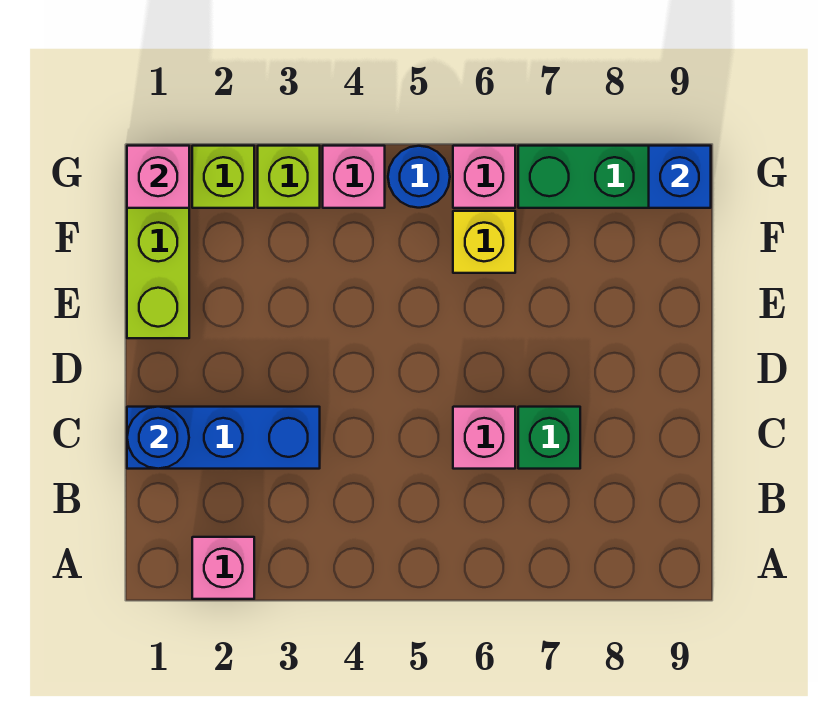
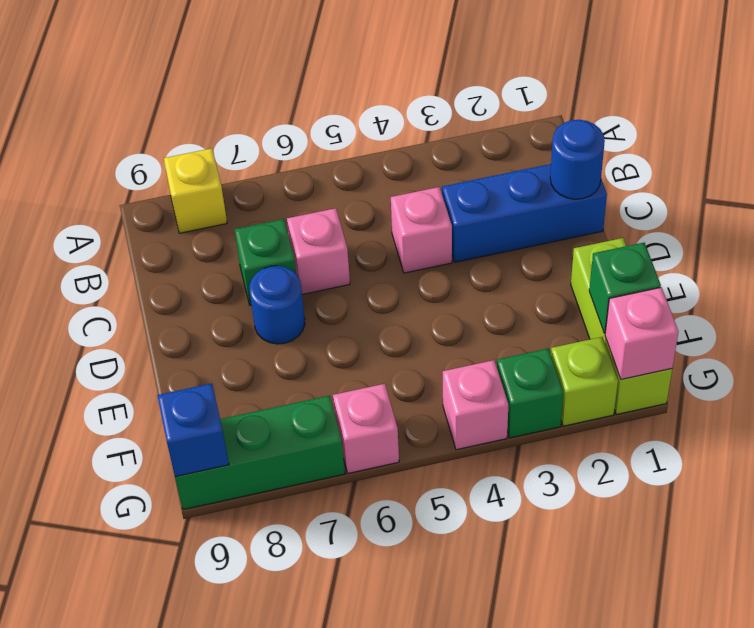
pink brick A2 level 1 -> pink brick C4 level 1
none -> green brick F1 level 2
yellow brick F6 level 1 -> yellow brick A8 level 1
lime brick G3 level 1 -> green brick G3 level 1
blue round brick G5 level 1 -> blue round brick D7 level 1

